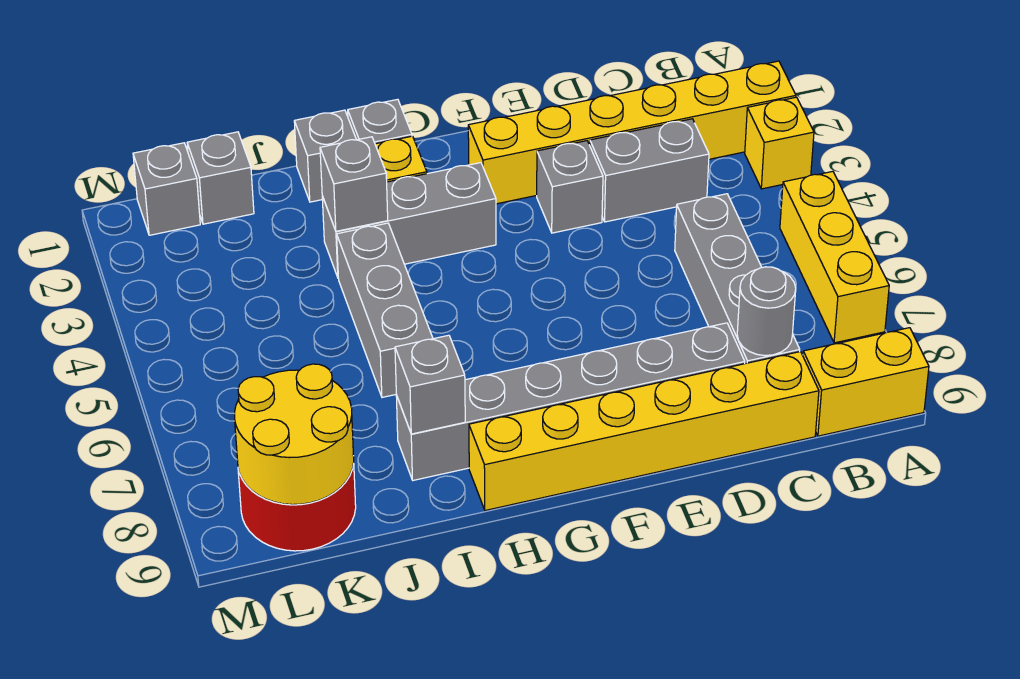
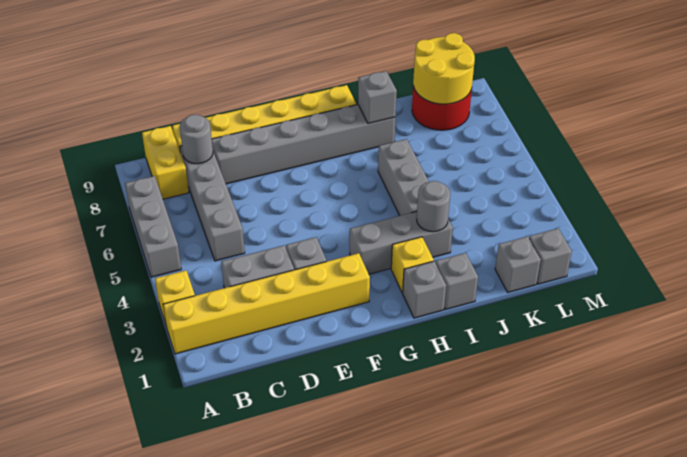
yellow brick A5:A7 level 1 -> grey brick A5:A7 level 1
yellow brick A9:B9 level 1 -> yellow brick B8:B9 level 1
grey brick I3 level 2 -> grey round brick I3 level 2

